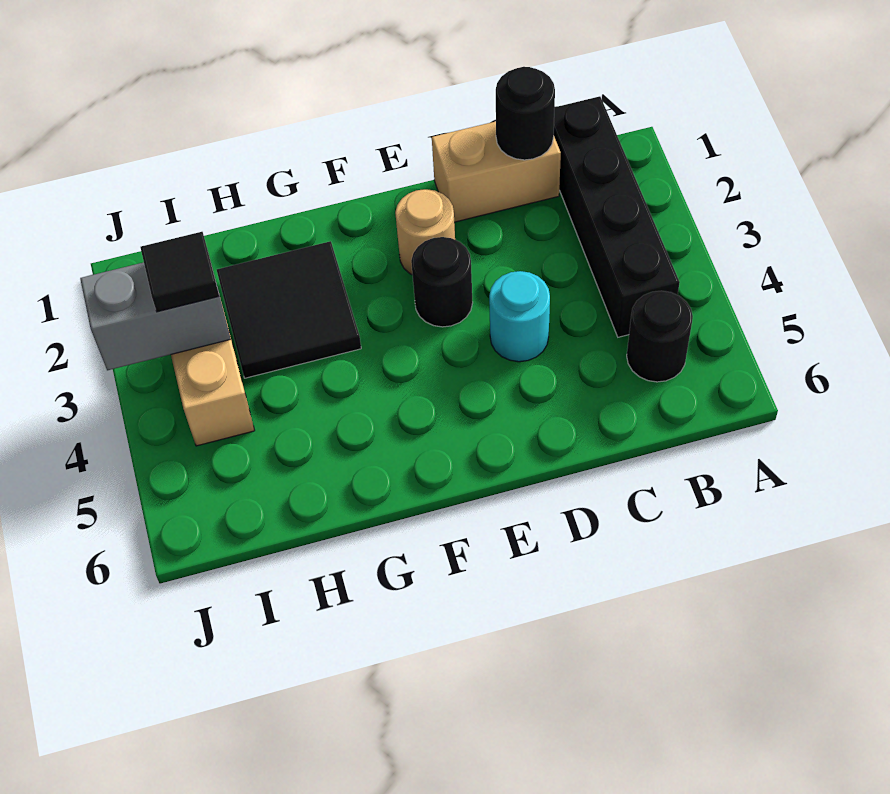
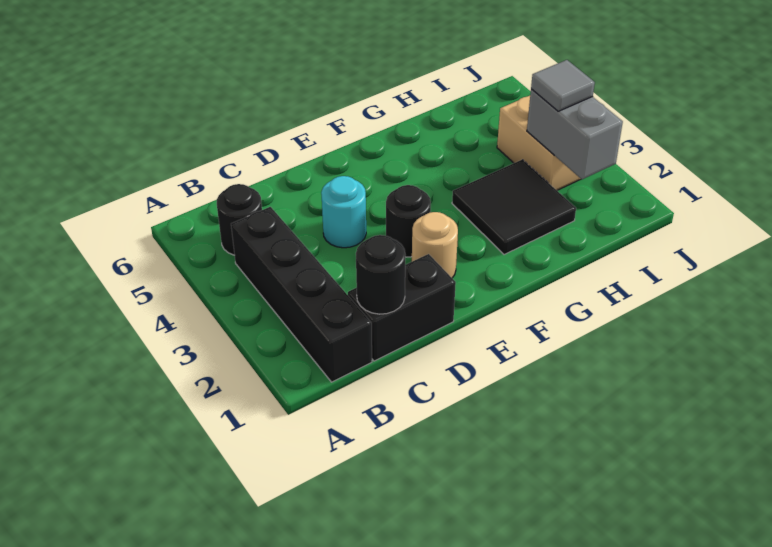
tan brick C1:D1 level 1 -> black brick C1:D1 level 1
grey brick I3:J3 level 2 -> grey brick I2:I3 level 2
black tile I3 level 3 -> grey tile I3 level 3

